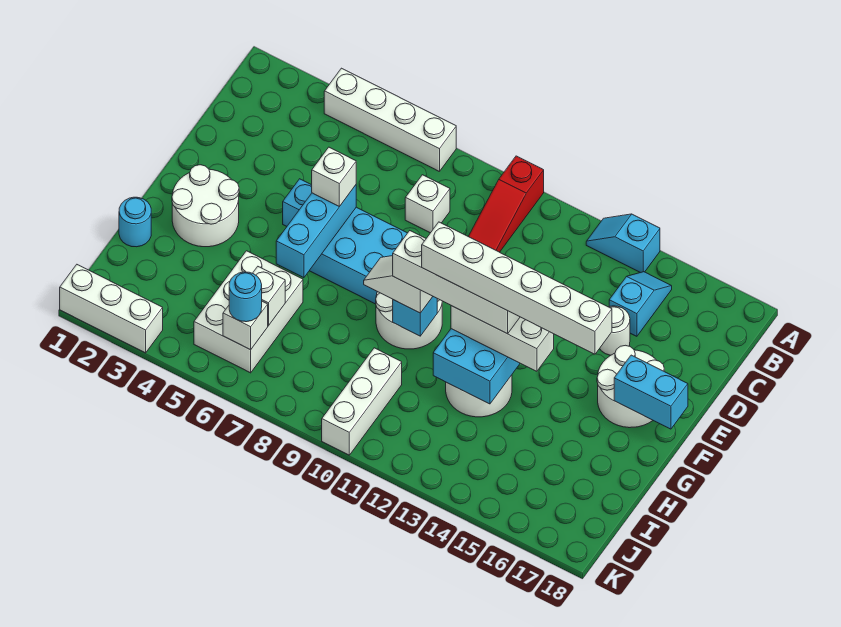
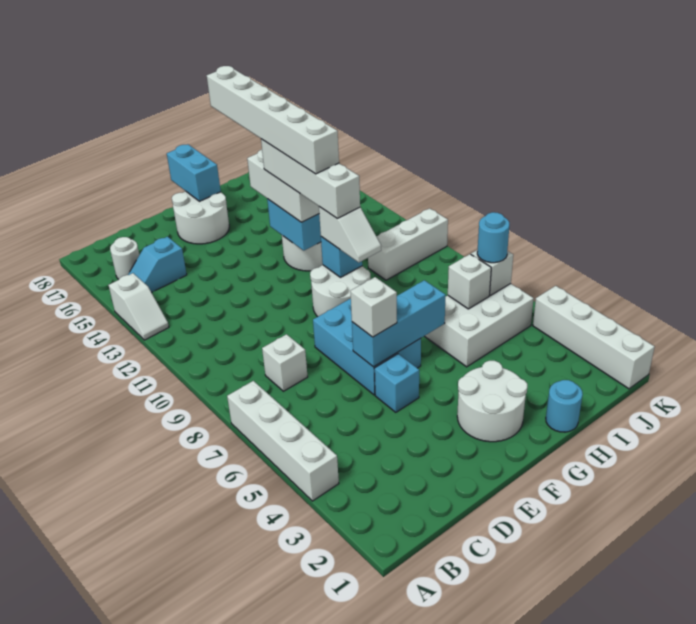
red slope A10:C10 level 1 top A -> none
cyan slope A13:A14 level 1 top 14 -> white slope A13:A14 level 1 top 14
white round brick D15 level 1 -> white round brick B16 level 1
white brick K1:K3 level 1 -> white brick K1:K4 level 1

